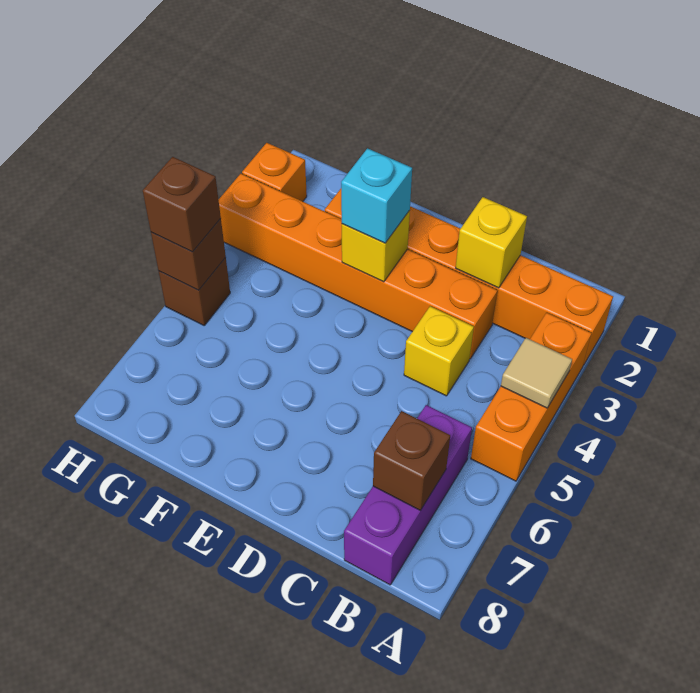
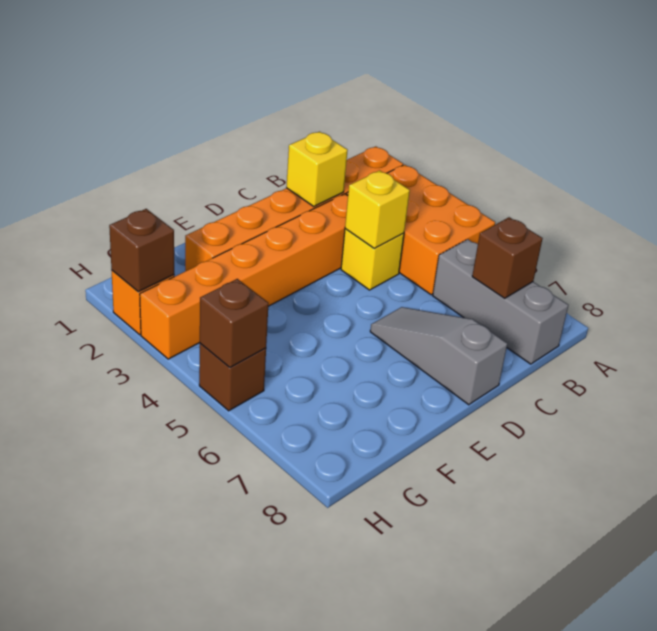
orange brick A3:A5 level 1 -> orange brick A3:B5 level 1
tan tile A4 level 2 -> none
purple brick B6:B8 level 1 -> grey brick B6:B8 level 1
none -> grey slope D6:D8 level 1 top 8
yellow brick E3 level 2 -> yellow brick C4 level 2
cyan brick E3 level 3 -> none
brown brick H5 level 3 -> brown brick H2 level 2

